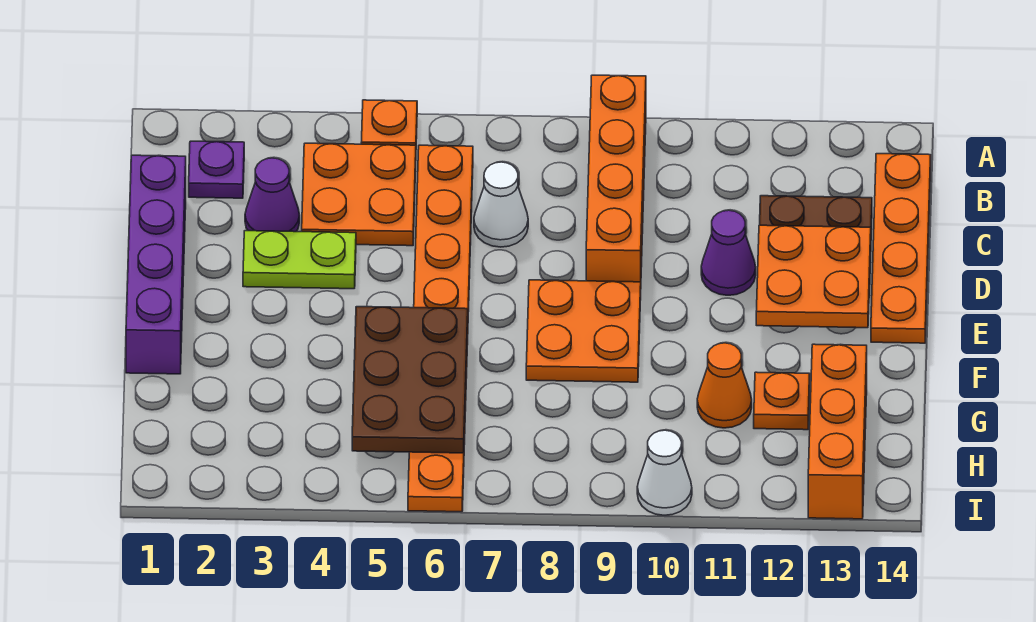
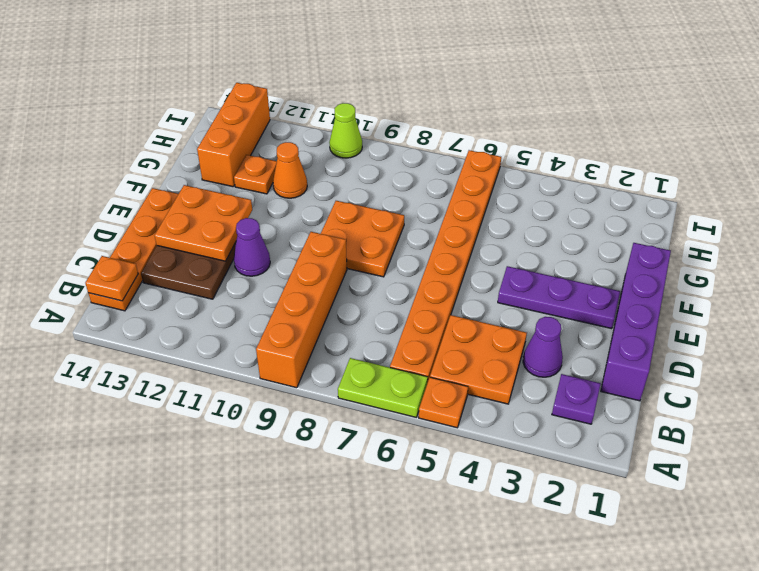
none -> orange plate B14 level 2
white cone C7 level 1 -> none
lime plate D3:D4 level 1 -> lime plate A6:A7 level 1
none -> purple plate E2:E4 level 1
brown plate F5:H6 level 2 -> none
white cone I10 level 1 -> lime cone I10 level 1

